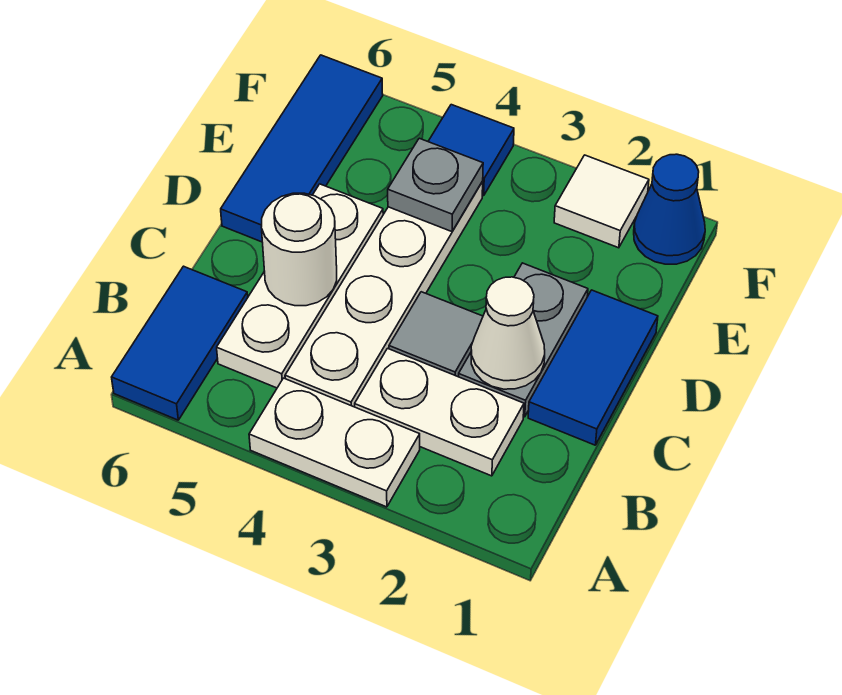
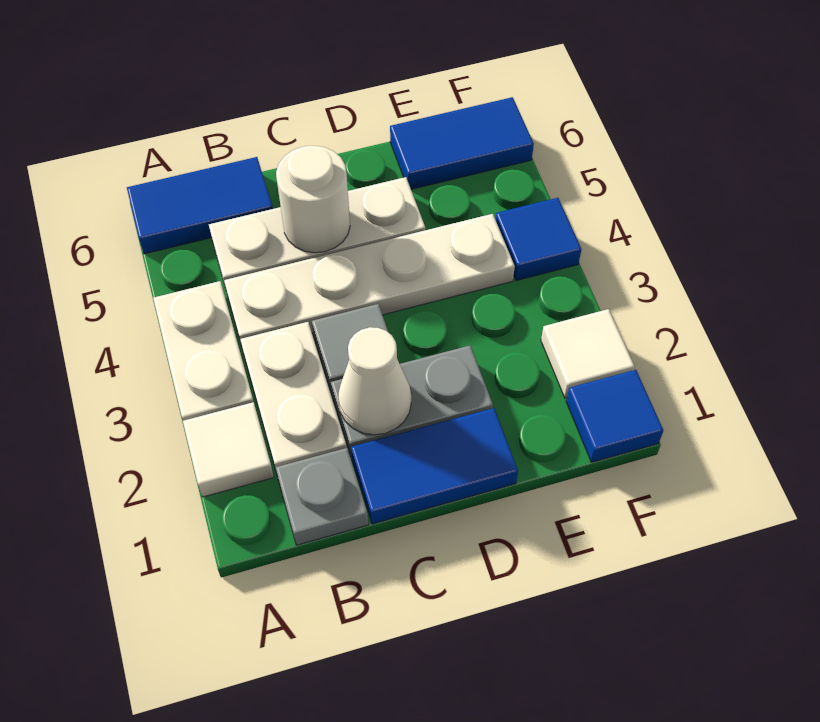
none -> white tile A2 level 1
blue tile D6:F6 level 1 -> blue tile E6:F6 level 1
grey plate E4 level 2 -> grey plate B1 level 1
blue cone F1 level 1 -> blue tile F1 level 1

